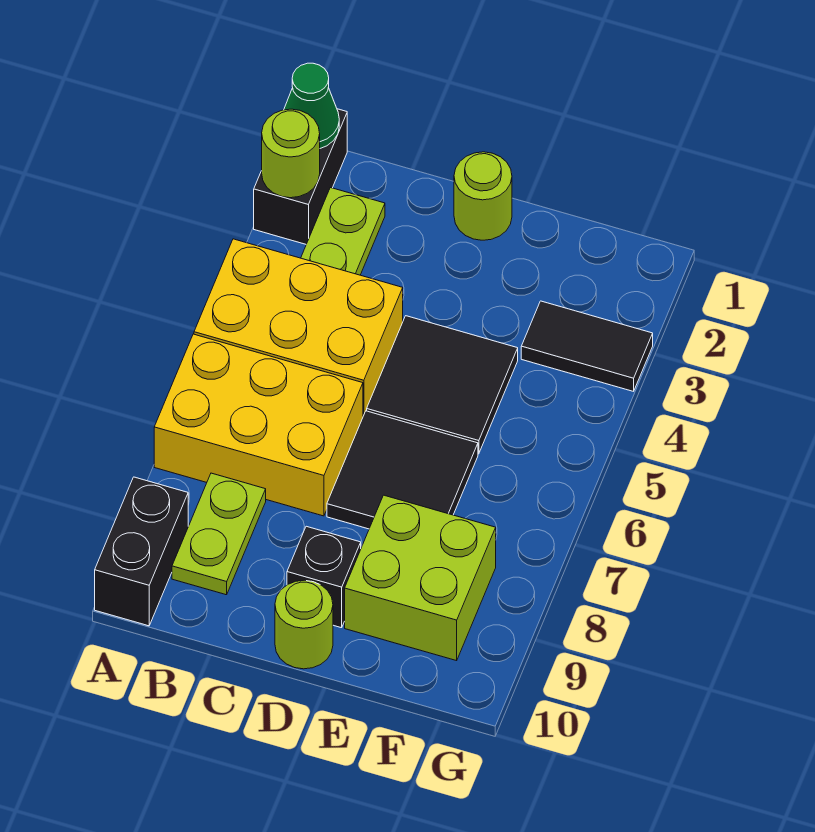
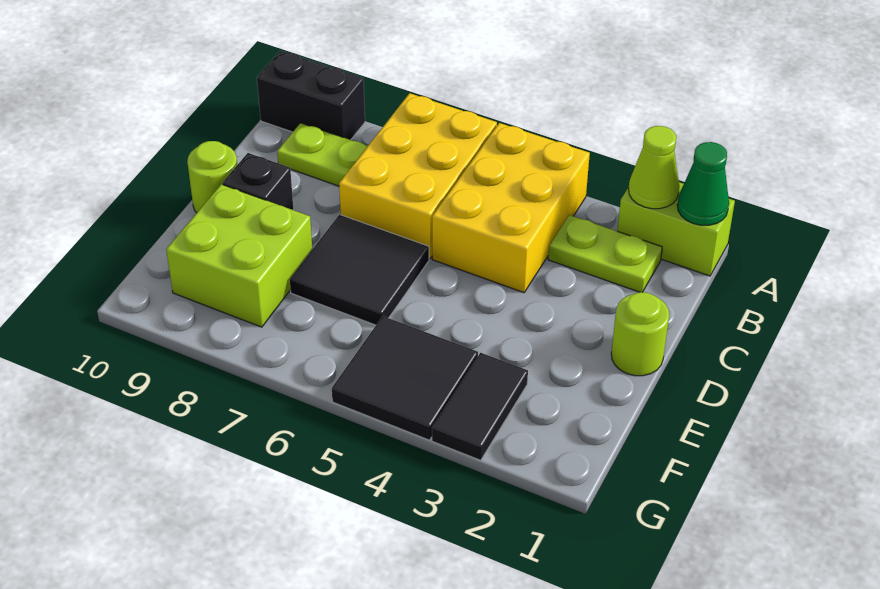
black brick A1:A2 level 1 -> lime brick A1:A2 level 1
lime round brick A2 level 2 -> lime cone A2 level 2
black tile D4:E5 level 1 -> black tile F4:G5 level 1

